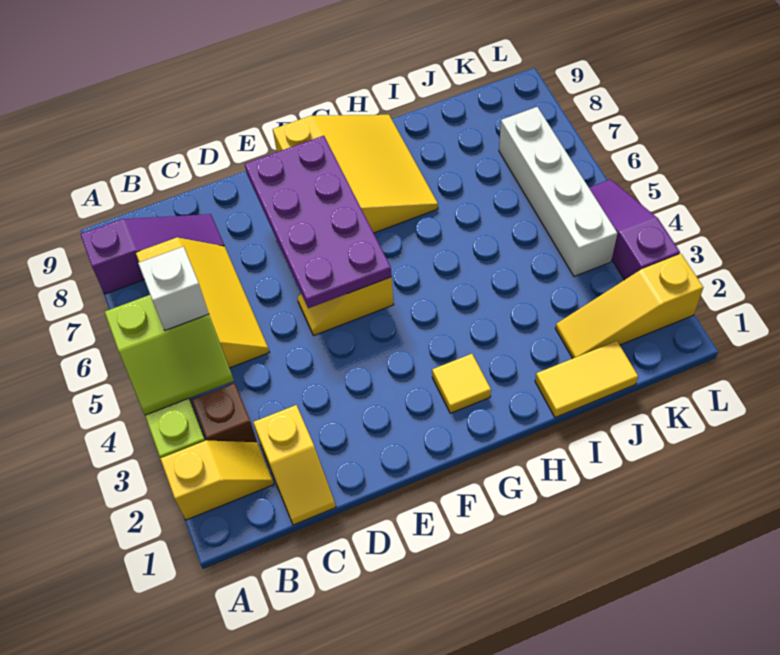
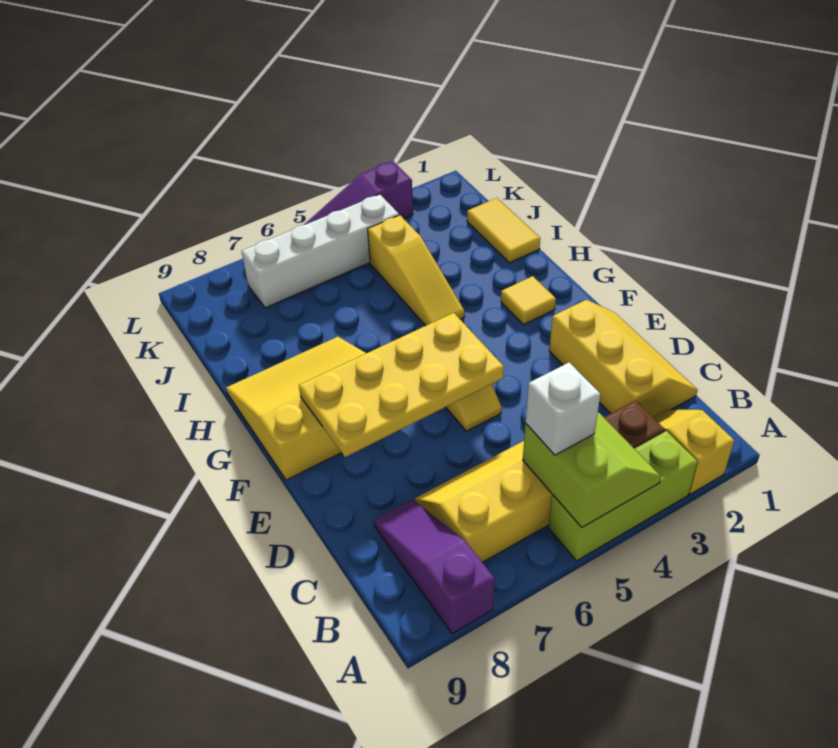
yellow slope C1:C2 level 1 top 2 -> yellow slope C1:E2 level 1 top 2
purple plate E5:F8 level 2 -> yellow plate E5:F8 level 2
yellow slope J2:L2 level 1 top L -> yellow slope H4:J4 level 1 top J

